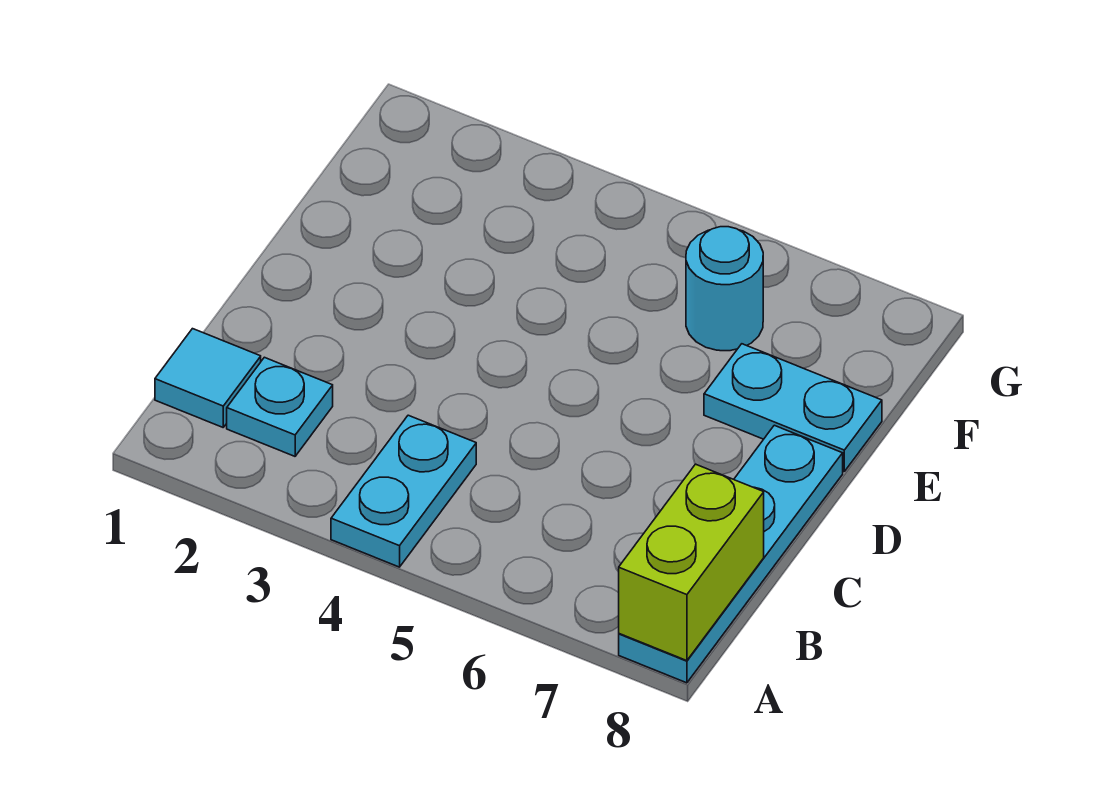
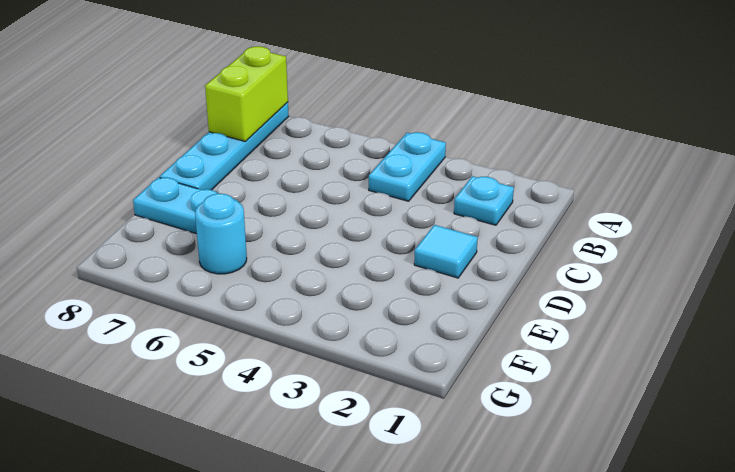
cyan tile B1 level 1 -> cyan tile D2 level 1

